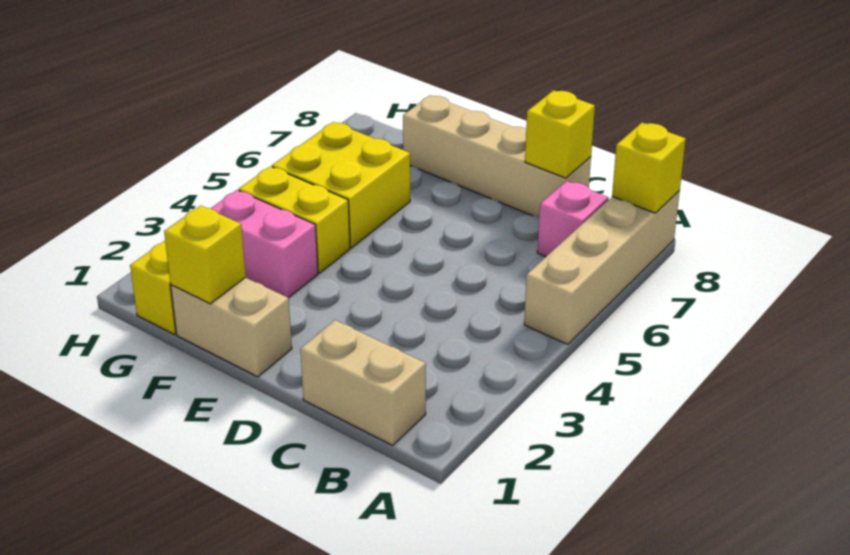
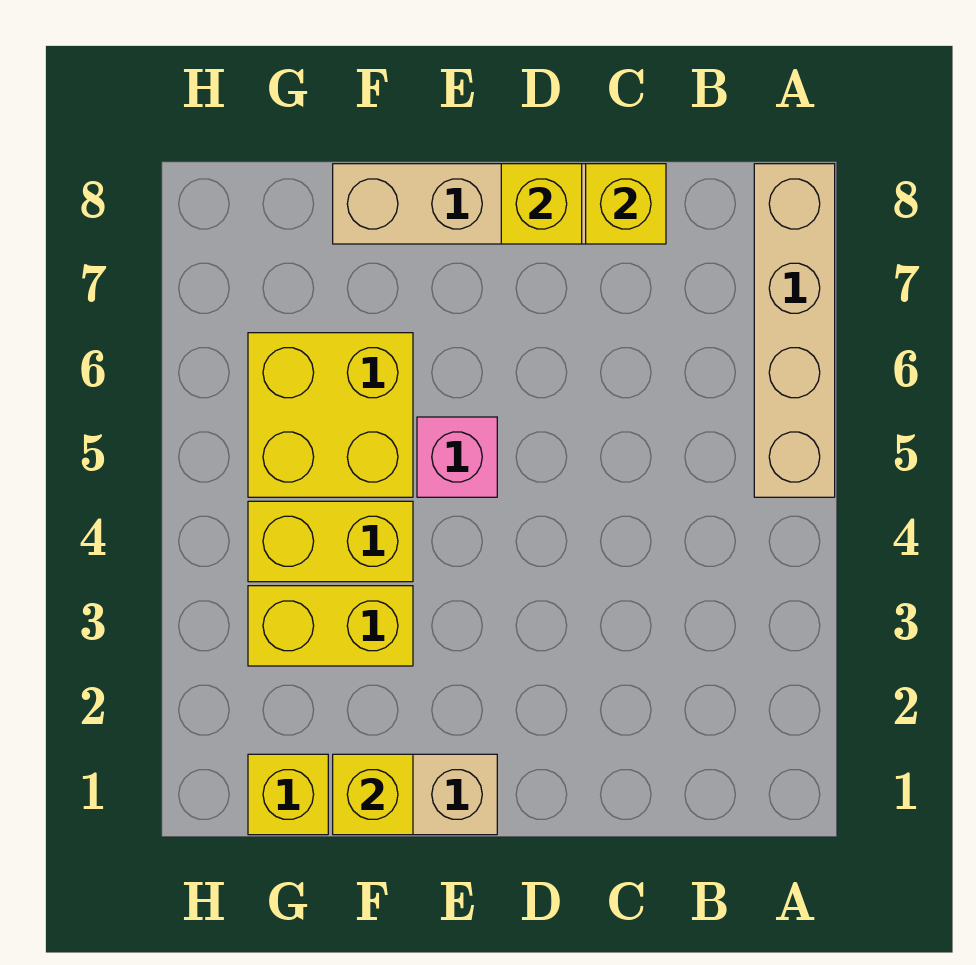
yellow brick A8 level 2 -> yellow brick D8 level 2
tan brick B1:C1 level 1 -> none
pink brick B7 level 1 -> pink brick E5 level 1
pink brick F3:G3 level 1 -> yellow brick F3:G3 level 1

